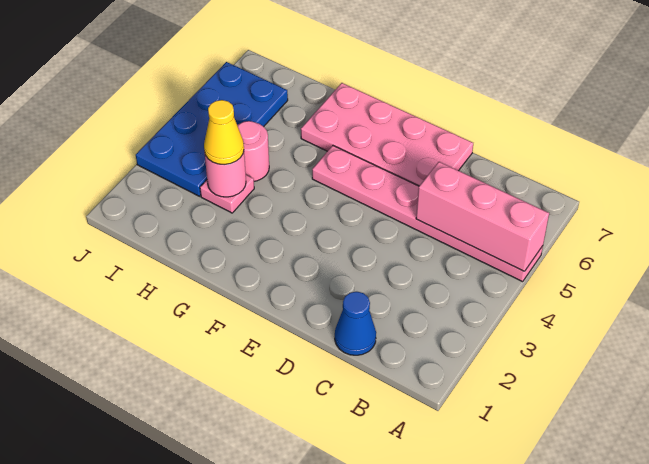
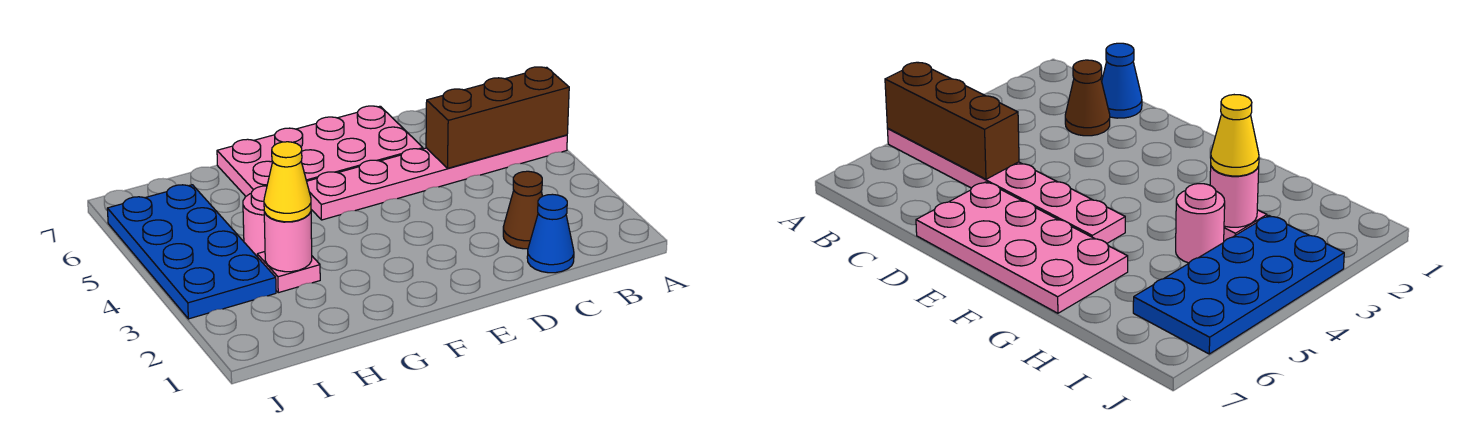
pink brick A5:C5 level 2 -> brown brick A5:C5 level 2
none -> brown cone C2 level 1

